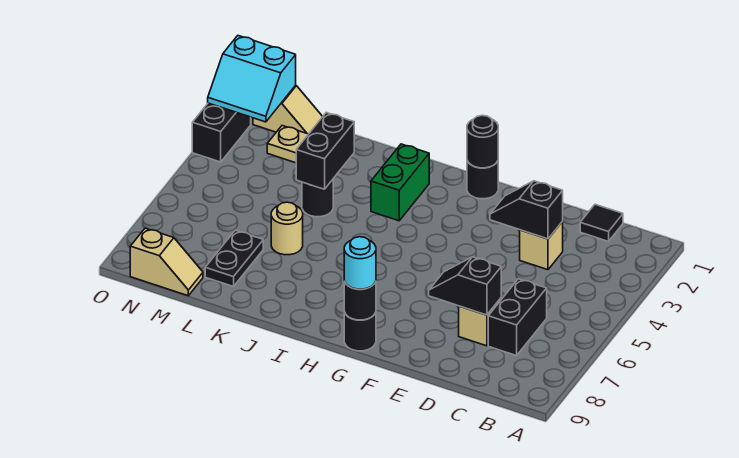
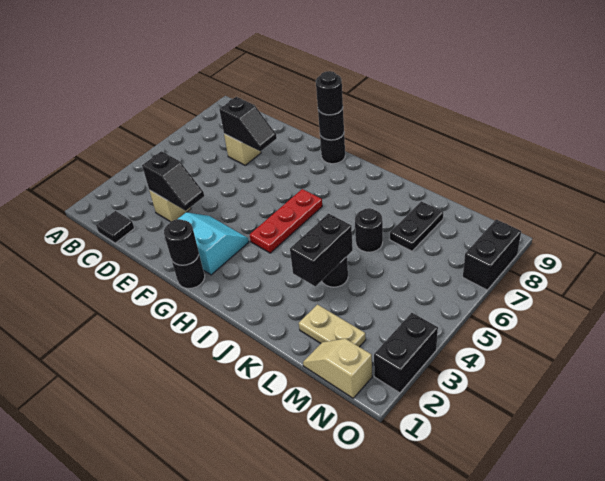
black brick C6:C7 level 1 -> black brick O7:O8 level 1
cyan round brick G9 level 3 -> black round brick G9 level 3
none -> red plate H4:H6 level 1
green brick I2:I3 level 1 -> none
tan round brick K6 level 1 -> black round brick K6 level 1
tan slope M9:N9 level 1 top N -> none
cyan slope N1:O2 level 2 top 1 -> cyan slope F2:G3 level 1 top 2

